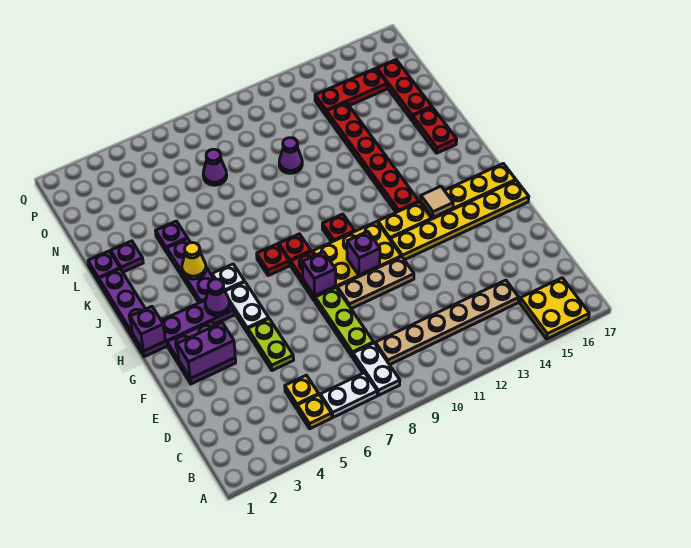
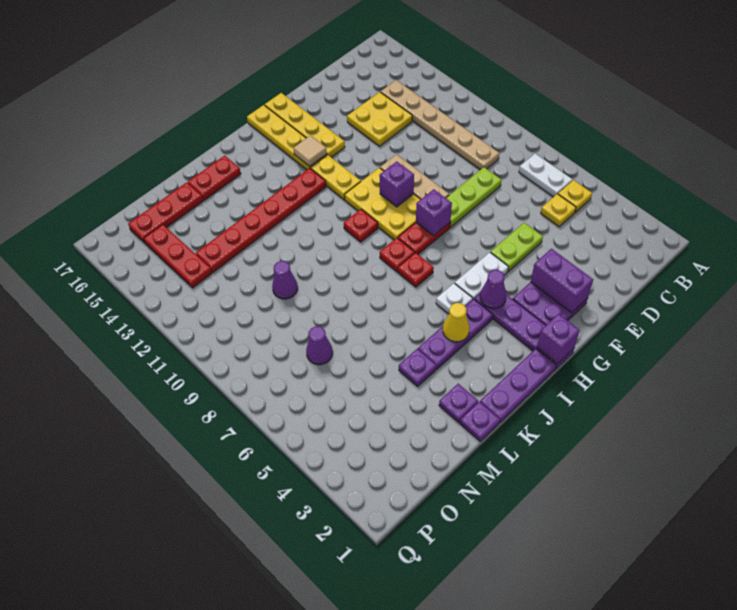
yellow plate A15:B16 level 1 -> yellow plate D13:E14 level 1
white plate B8:C8 level 1 -> none
yellow plate G12:G17 level 1 -> yellow plate G14:G17 level 1

